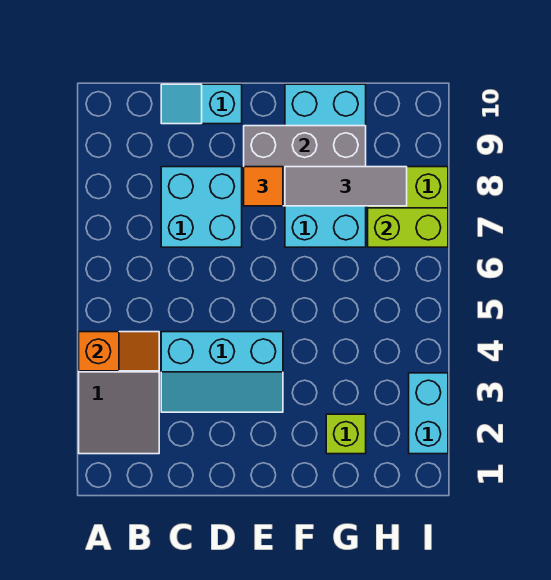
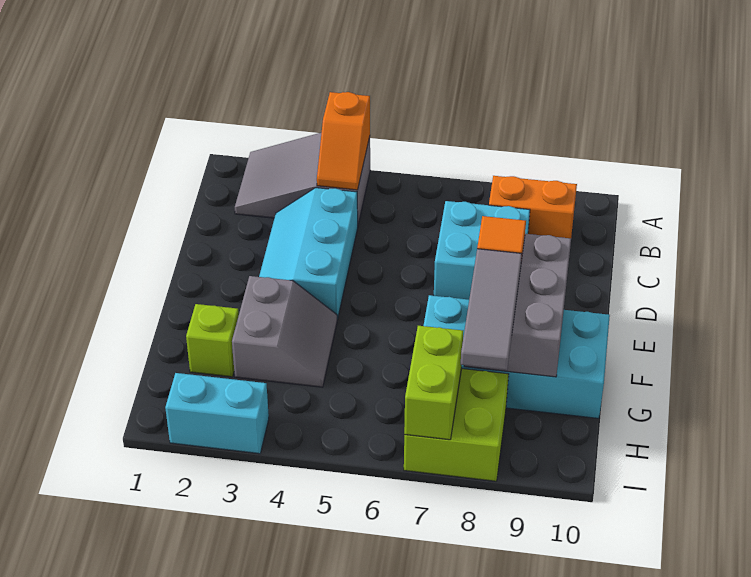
none -> orange brick B8:B9 level 1
cyan slope C10:D10 level 1 top D -> none
none -> grey slope F3:G4 level 1 top 3

